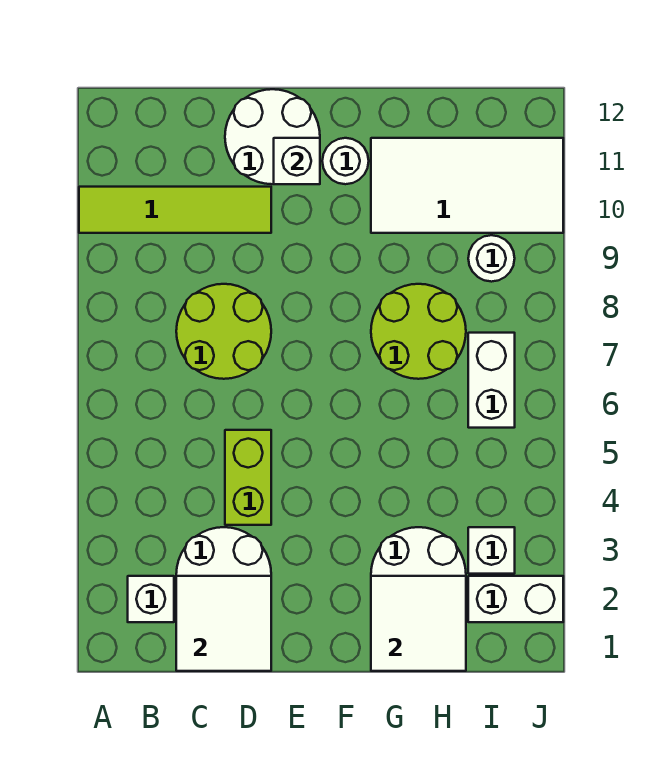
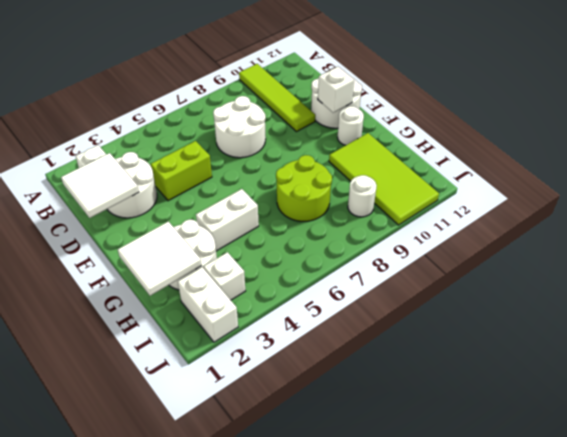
lime round brick C7:D8 level 1 -> white round brick C7:D8 level 1
white tile G10:J11 level 1 -> lime tile G10:J11 level 1
white brick I6:I7 level 1 -> white brick G4:G5 level 1

